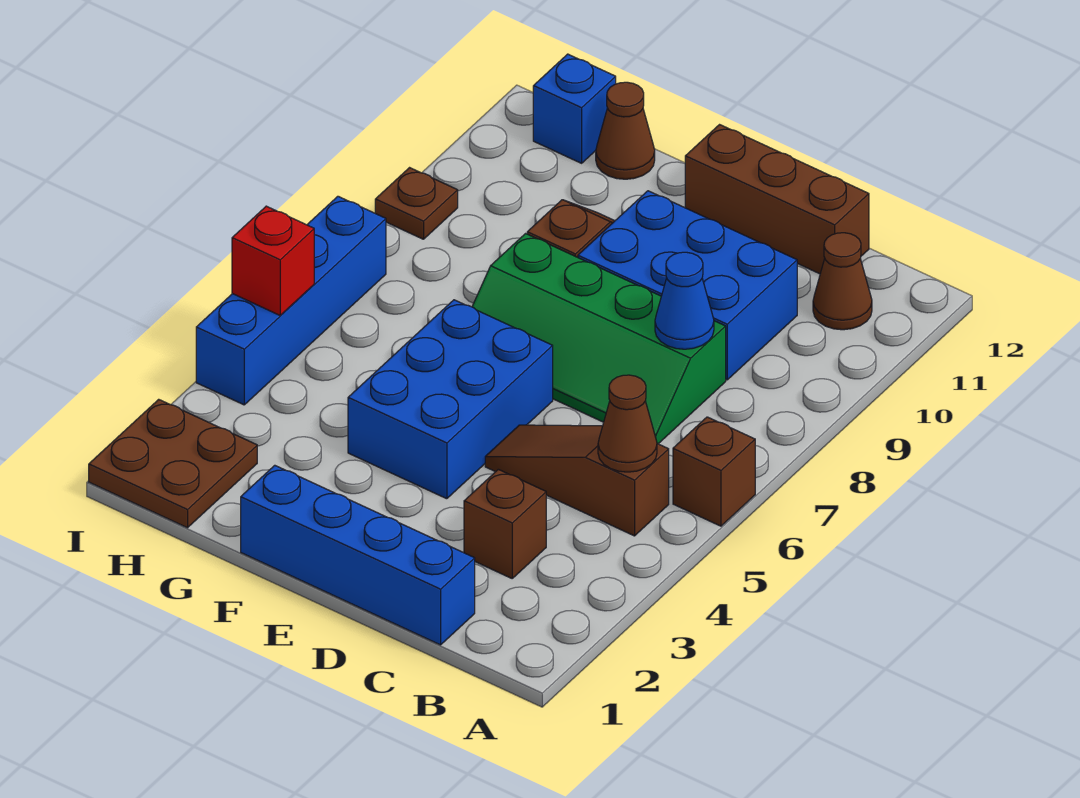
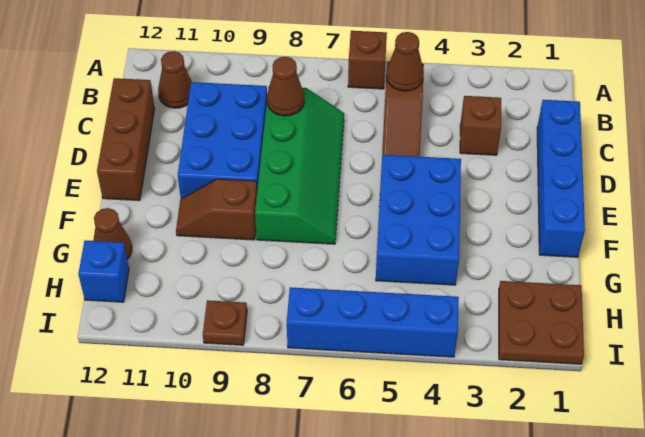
blue cone C8 level 2 -> brown cone C8 level 2
blue brick E4:F6 level 1 -> blue brick E4:G5 level 1
red brick I5 level 2 -> none

